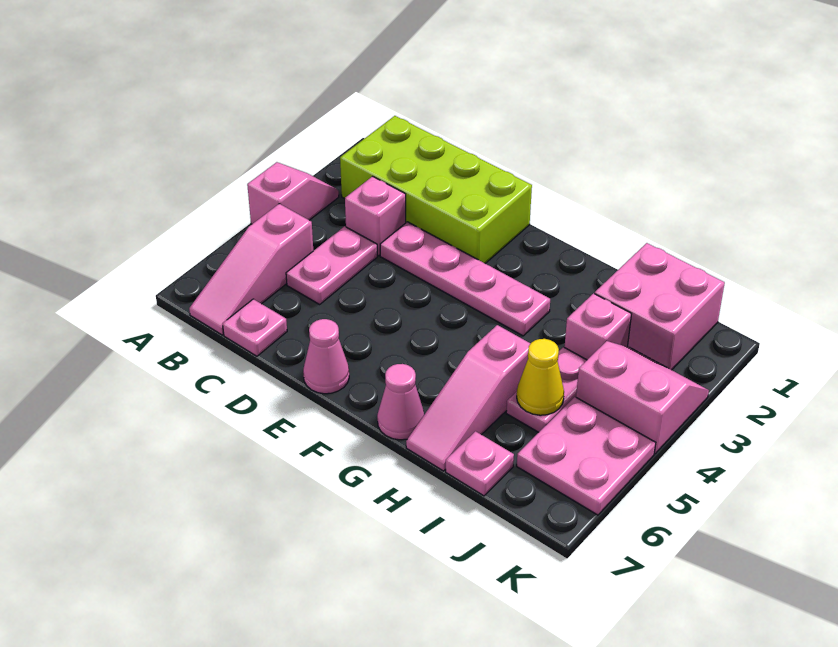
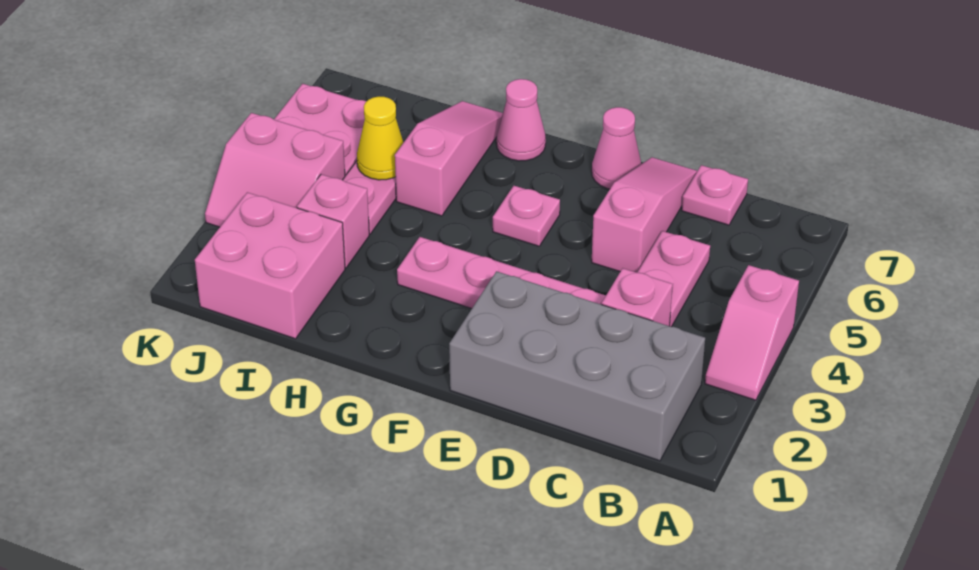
lime brick B1:E2 level 1 -> grey brick B1:E2 level 1
pink slope B5:B7 level 1 top 5 -> pink slope D5:D7 level 1 top 5
pink plate I7 level 1 -> pink plate F5 level 1

